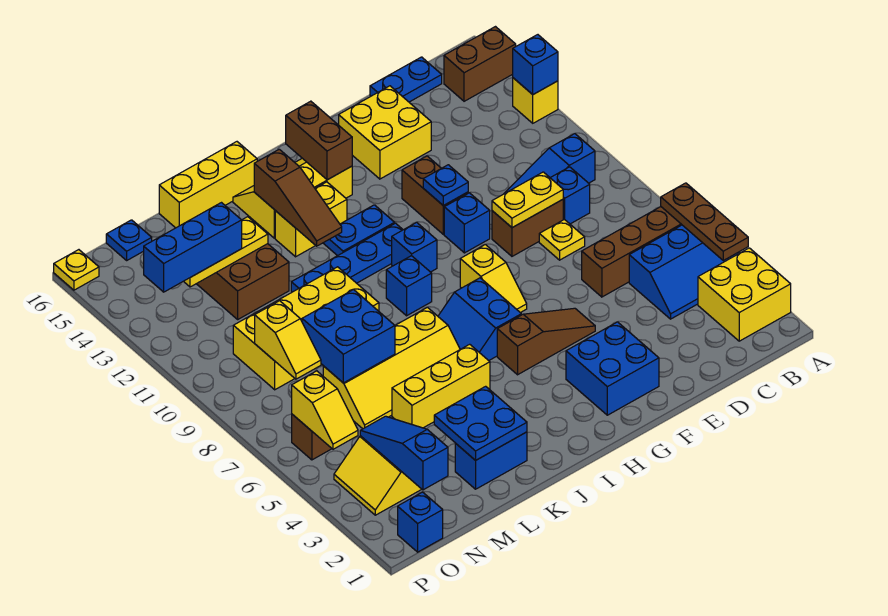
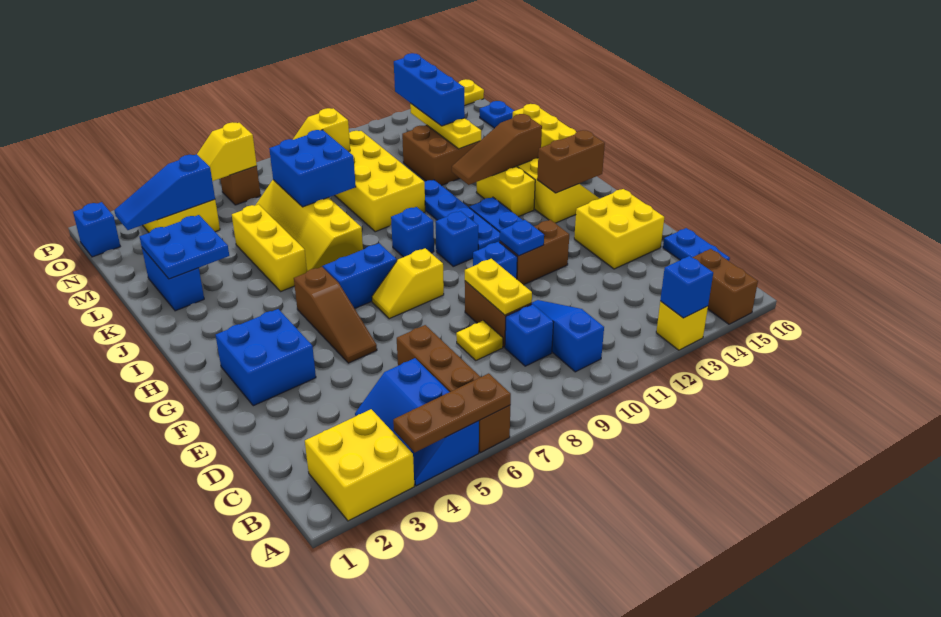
blue slope N2:N4 level 2 top 2 -> blue slope N2:N4 level 2 top 4

